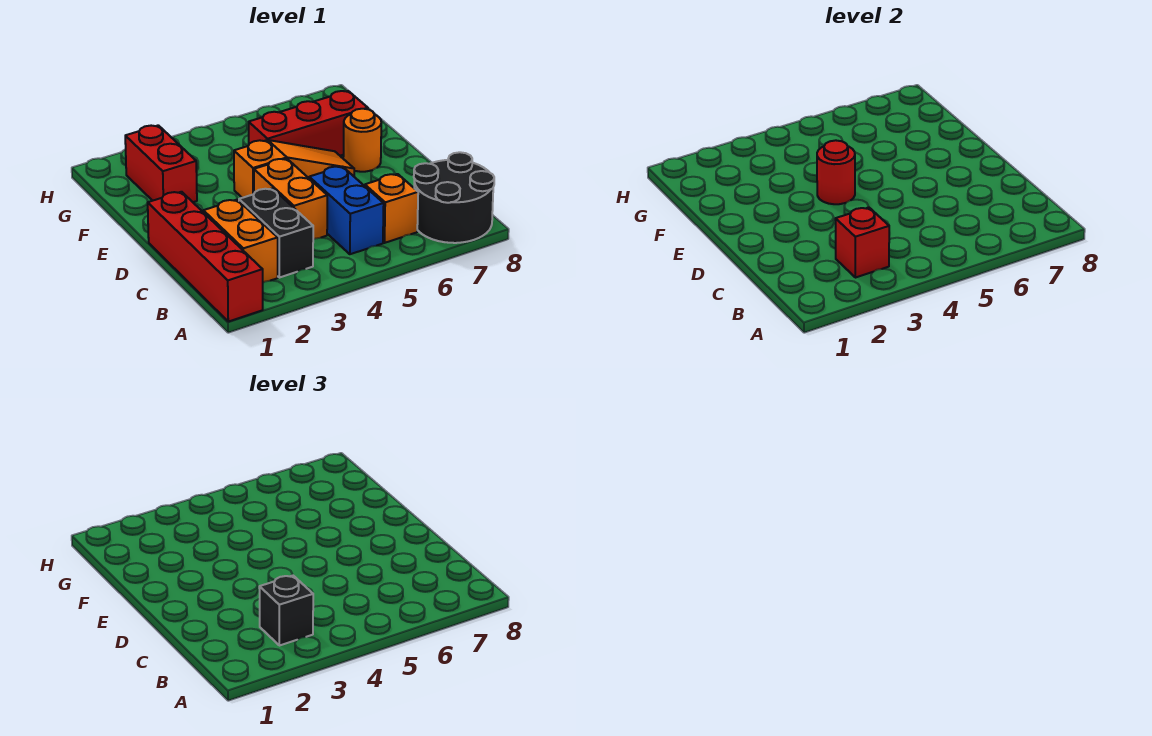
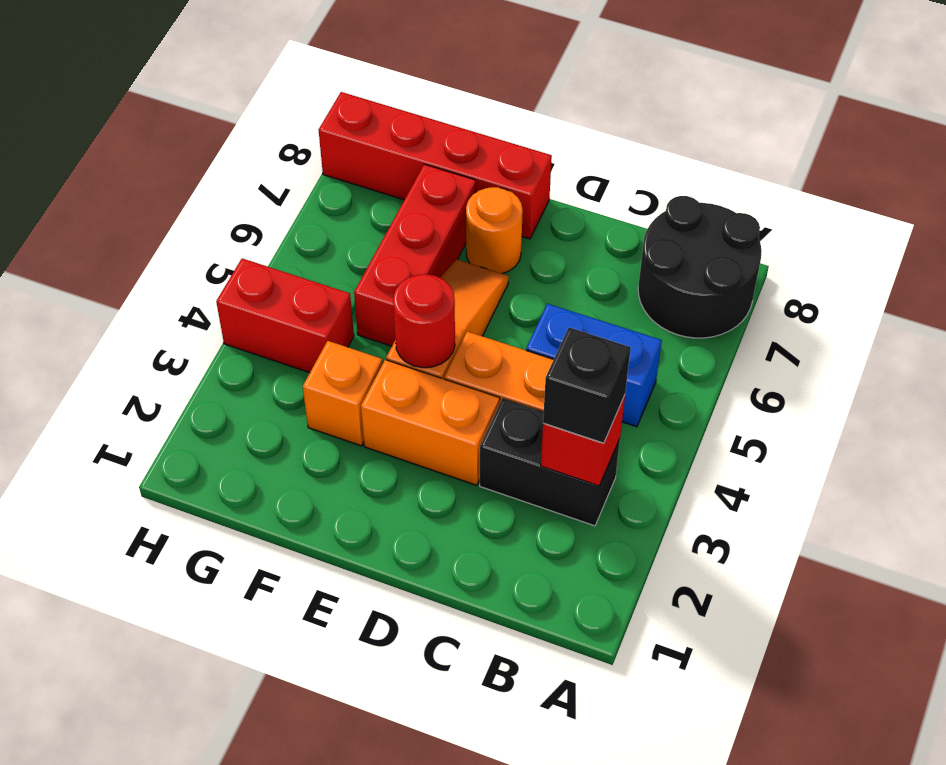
red brick A1:D1 level 1 -> red brick E8:H8 level 1
orange brick B2:C2 level 1 -> orange brick D3:E3 level 1
orange brick B6 level 1 -> orange brick F3 level 1
red brick F2:G2 level 1 -> red brick G4:H4 level 1

